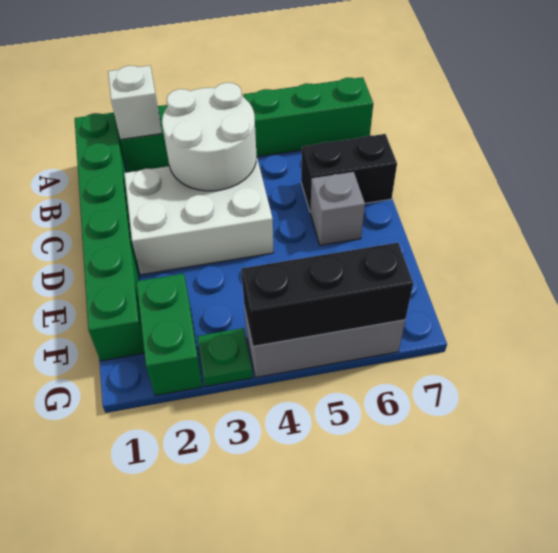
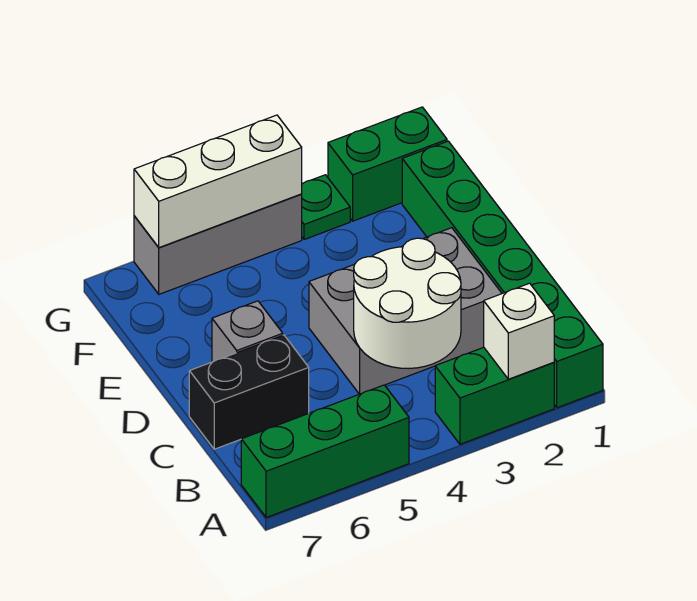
white brick C2:D4 level 1 -> grey brick C2:D4 level 1
green brick F2:G2 level 1 -> green brick G1:G2 level 1
black brick G4:G6 level 2 -> white brick G4:G6 level 2

